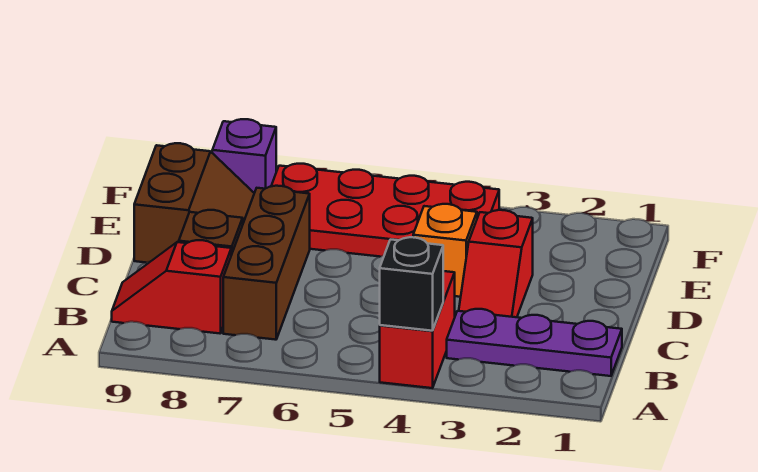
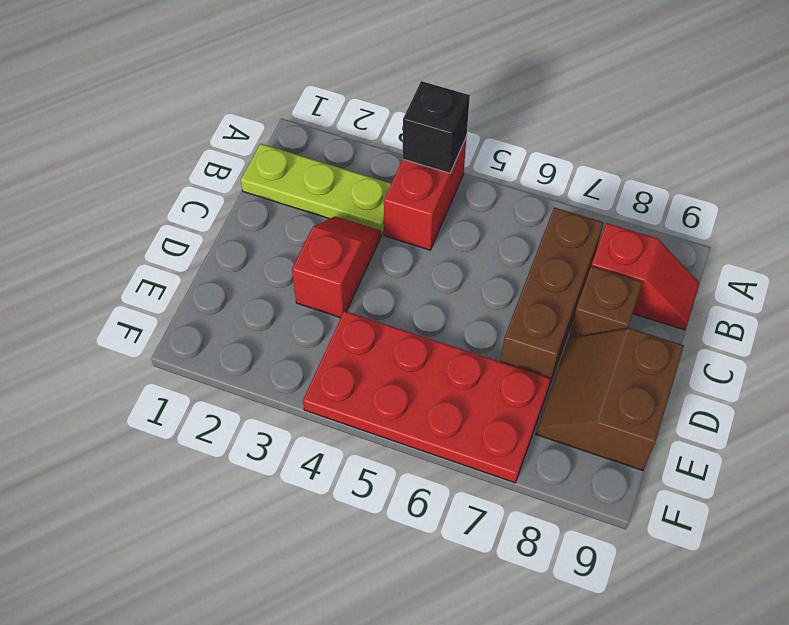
purple plate B1:B3 level 1 -> lime plate B1:B3 level 1
orange brick D4 level 1 -> none
purple brick F8 level 1 -> none

